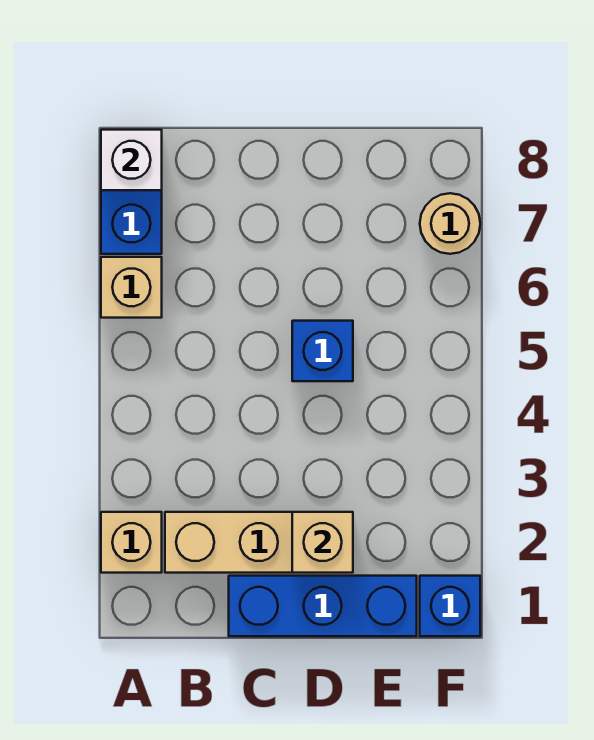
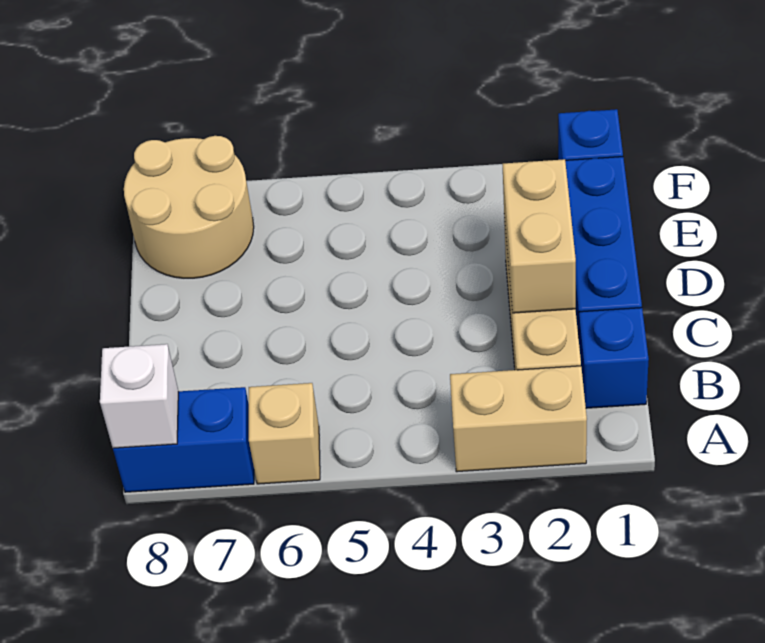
tan brick A2 level 1 -> tan brick A2:A3 level 1
tan brick D2 level 2 -> tan brick C2:D2 level 2
blue brick D5 level 1 -> blue brick B1 level 1
tan round brick F7 level 1 -> tan round brick E7:F8 level 1

